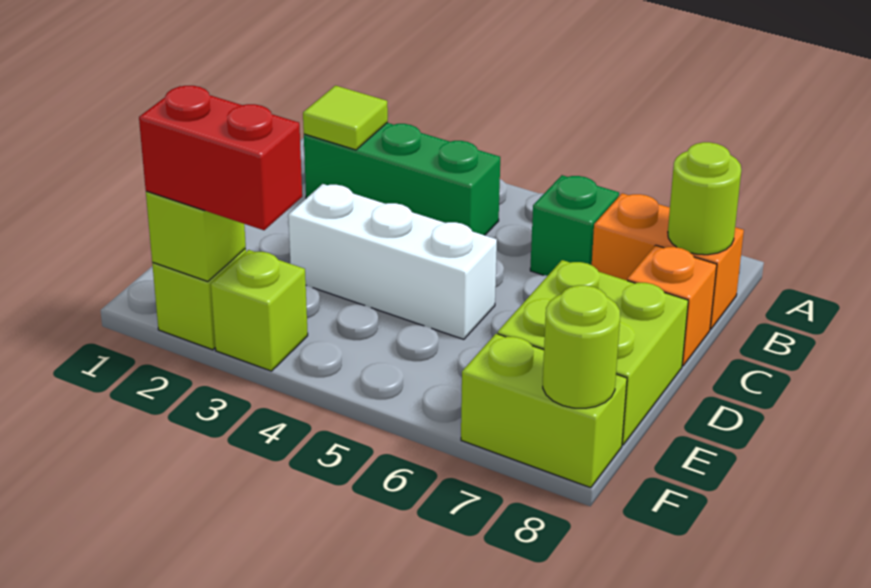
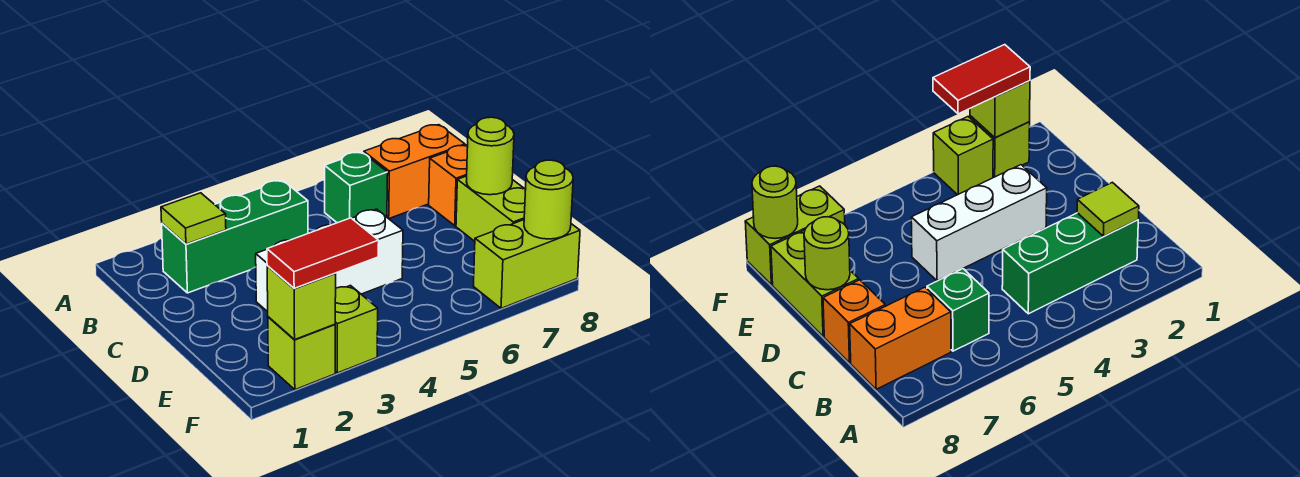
lime round brick B8 level 2 -> lime round brick D8 level 2
lime brick D7:E8 level 1 -> lime brick D8:E8 level 1
red brick F2:F3 level 3 -> red tile F2:F3 level 3

